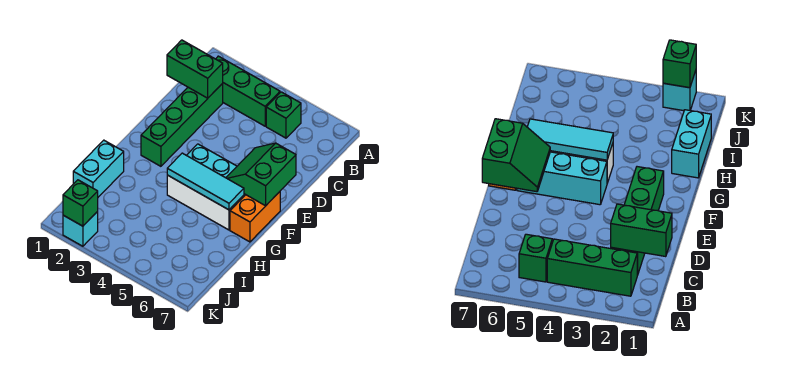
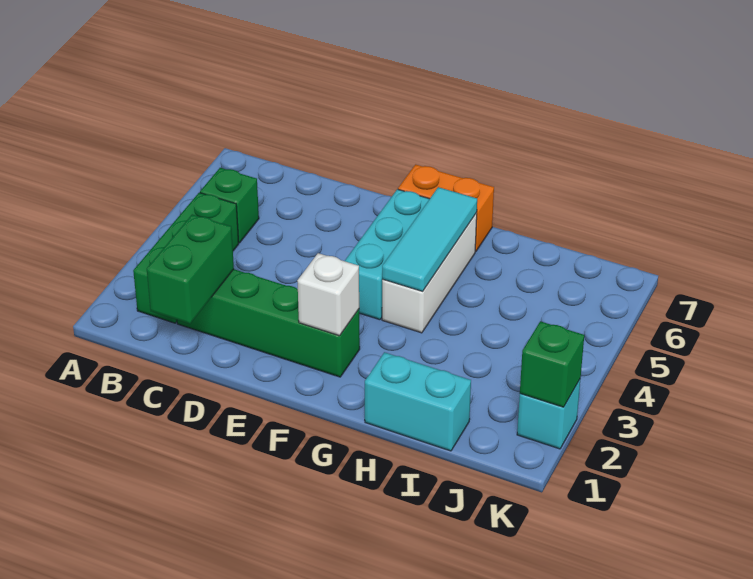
green slope E6:F7 level 2 top 7 -> none
none -> white brick F2 level 2

